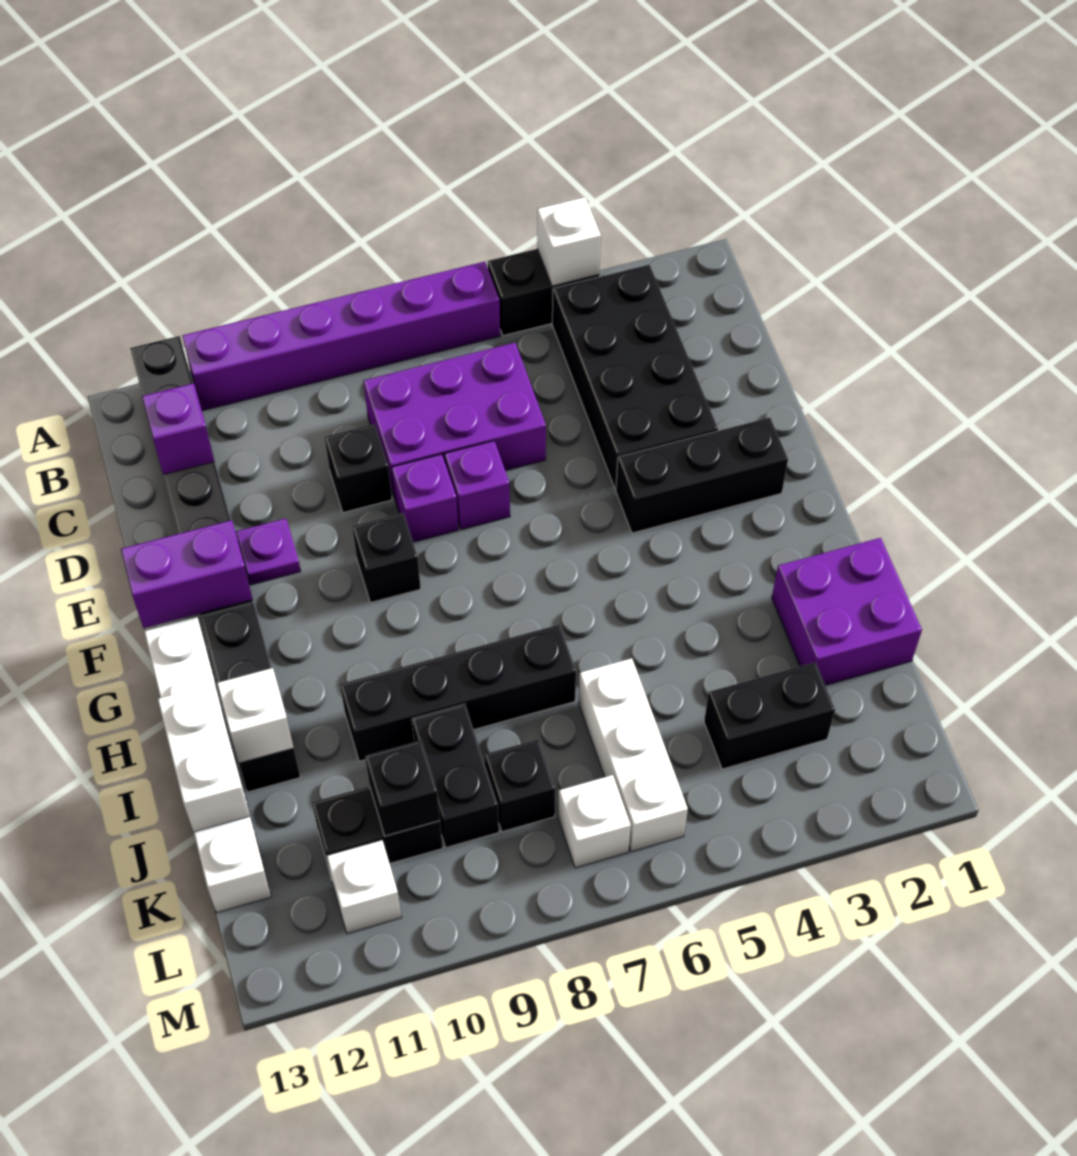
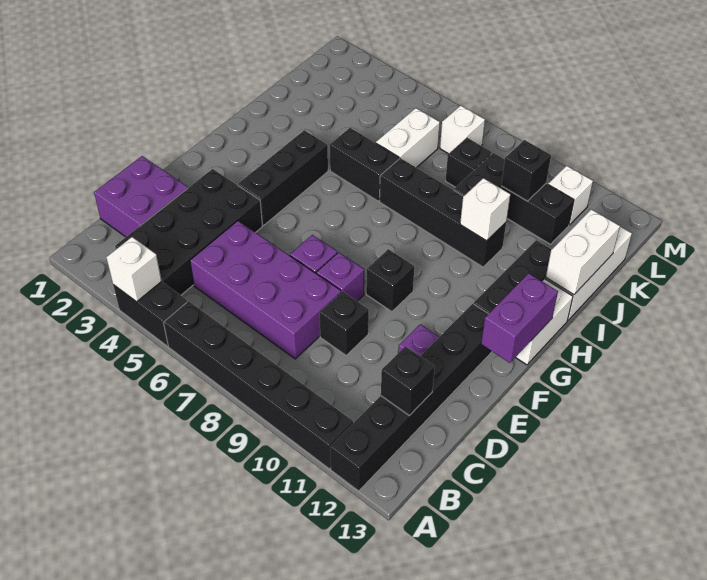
purple brick A6:A11 level 1 -> black brick A6:A11 level 1
purple brick C6:D8 level 1 -> purple brick C5:D8 level 1
purple brick C12 level 2 -> black brick C12 level 2
black brick F2:F4 level 1 -> black brick F4:H4 level 1
purple brick F12:F13 level 2 -> purple brick F13:G13 level 2
purple brick I1:J2 level 1 -> purple brick C1:D2 level 1
white brick I12 level 2 -> white brick I10 level 2
white brick J6:L6 level 1 -> white brick J6:K6 level 1
black brick K3:K4 level 1 -> black brick I5:I6 level 1

